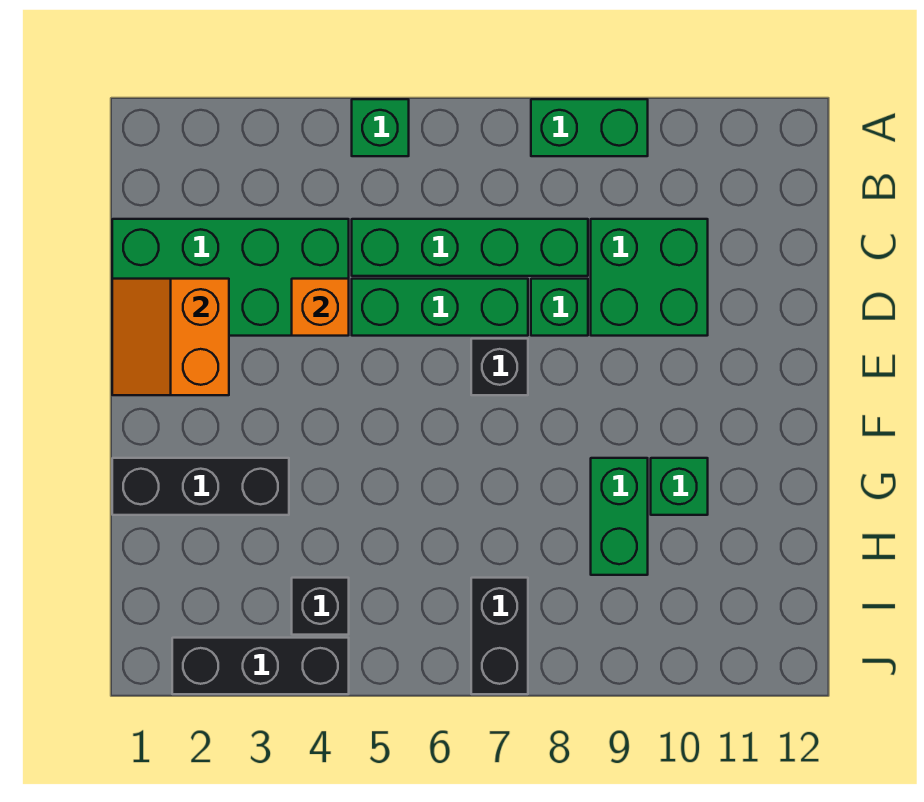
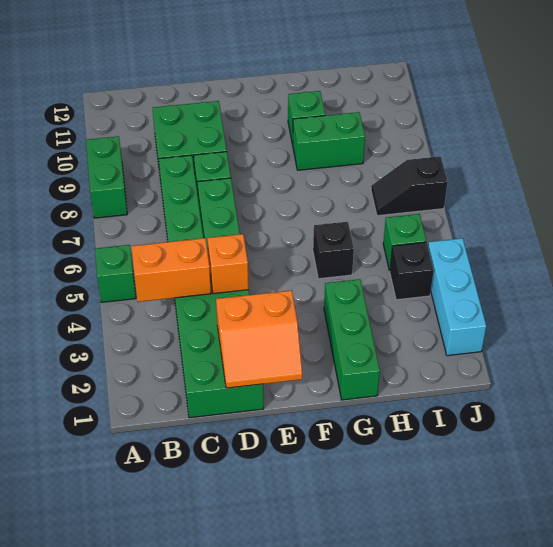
none -> orange brick B4:C4 level 2
black brick E7 level 1 -> black brick G5 level 1
black brick G1:G3 level 1 -> green brick G1:G3 level 1
none -> green brick I5 level 1
black brick I7:J7 level 1 -> black slope I7:J7 level 1 top J
black brick J2:J4 level 1 -> cyan brick J2:J4 level 1

